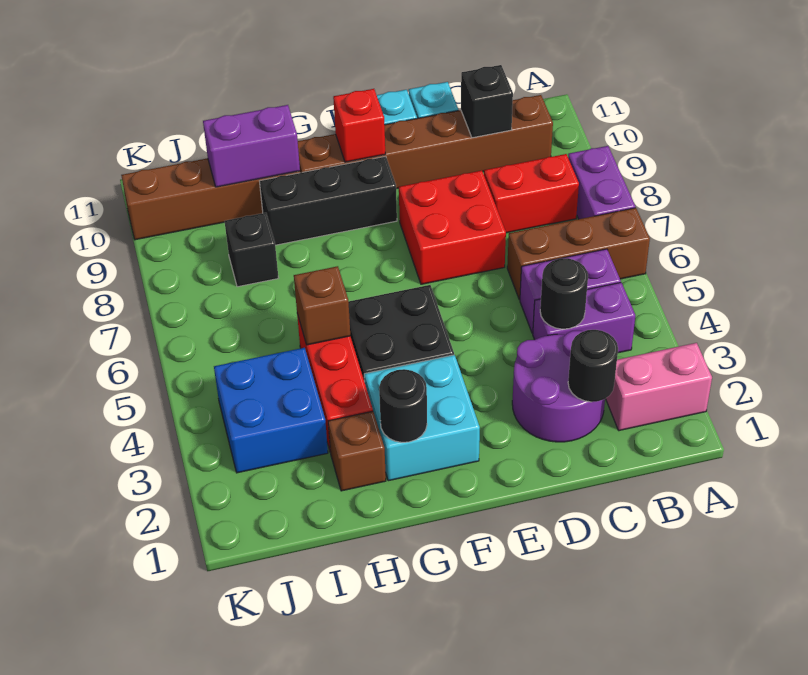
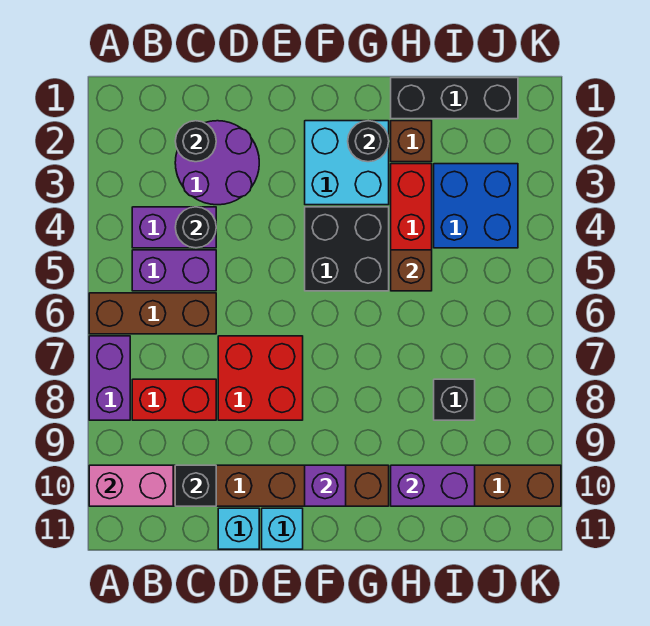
pink brick A2:B2 level 1 -> pink brick A10:B10 level 2
black brick F9:H9 level 1 -> black brick H1:J1 level 1
red brick F10 level 2 -> purple brick F10 level 2

